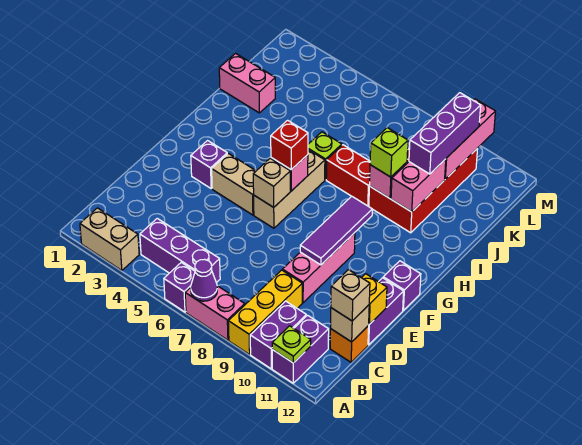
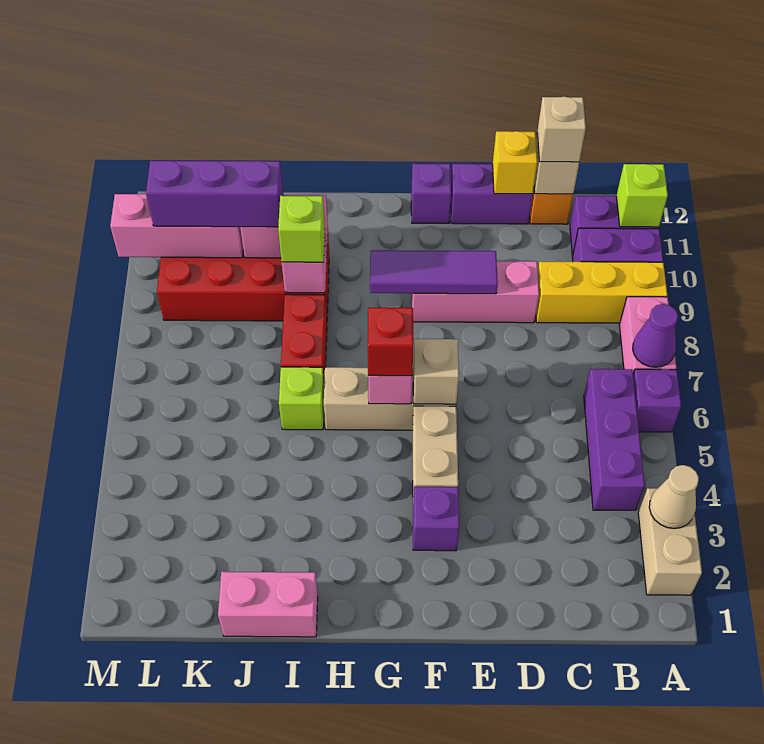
none -> tan cone A3 level 2
lime plate A11 level 2 -> lime brick A11 level 2
pink brick J1:J2 level 1 -> pink brick I1:J1 level 1

